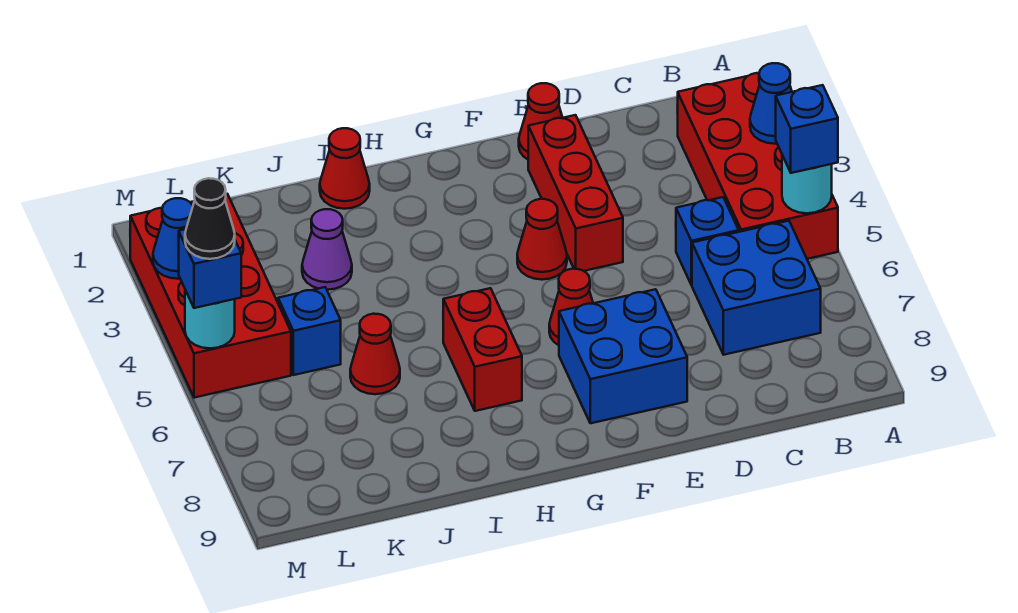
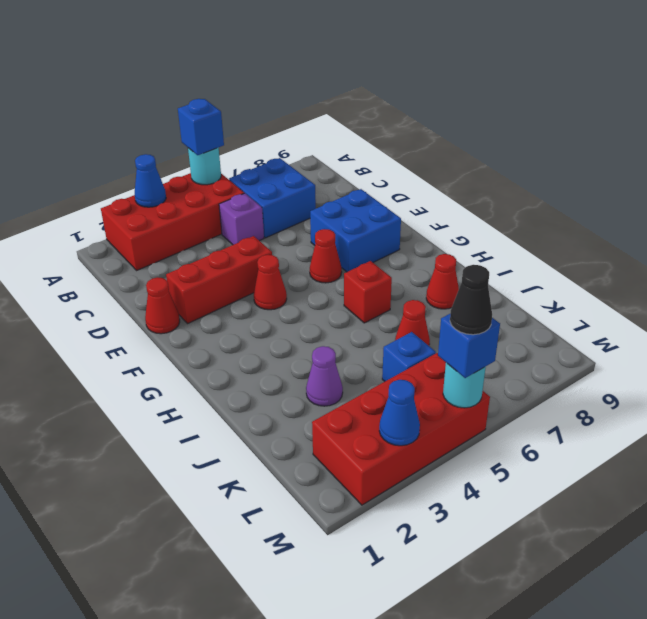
blue brick C5 level 1 -> purple brick C5 level 1
red brick H6:H7 level 1 -> red brick H6 level 1
red cone I1 level 1 -> red cone I8 level 1

